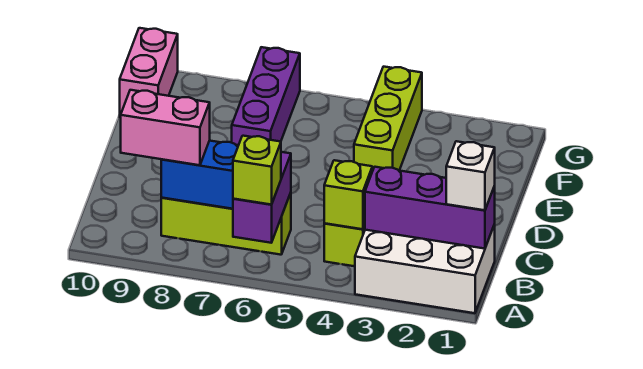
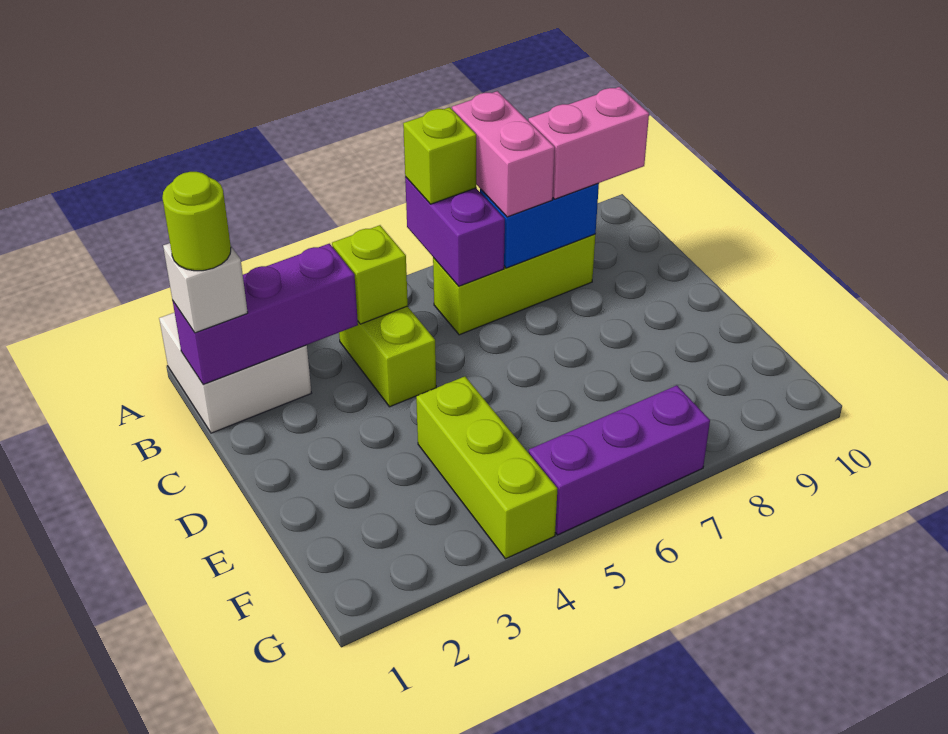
white brick A1:B3 level 1 -> white brick A1:B2 level 1
none -> lime round brick B1 level 4
purple brick E7:G7 level 1 -> purple brick G5:G7 level 1
pink brick F10:G10 level 1 -> pink brick A7:B7 level 3

